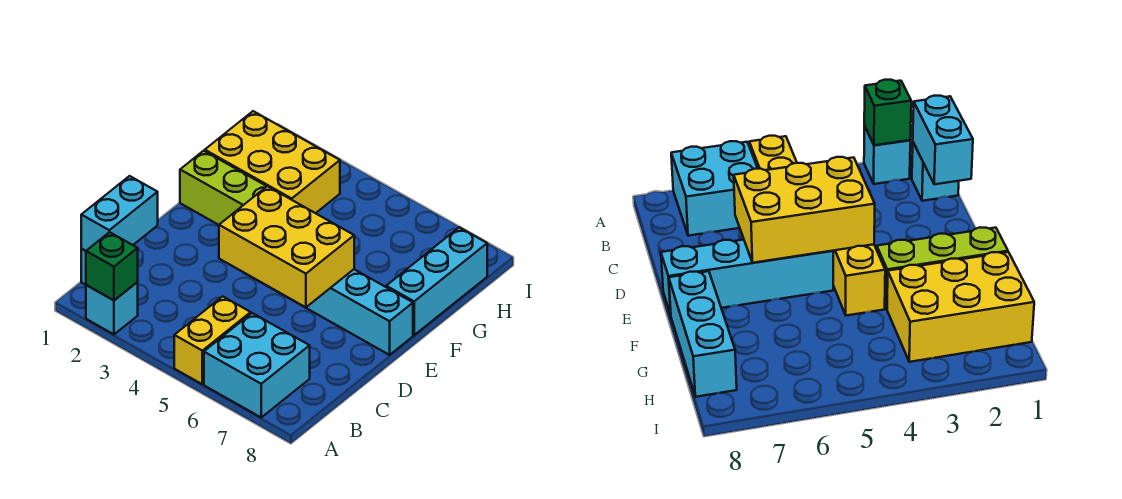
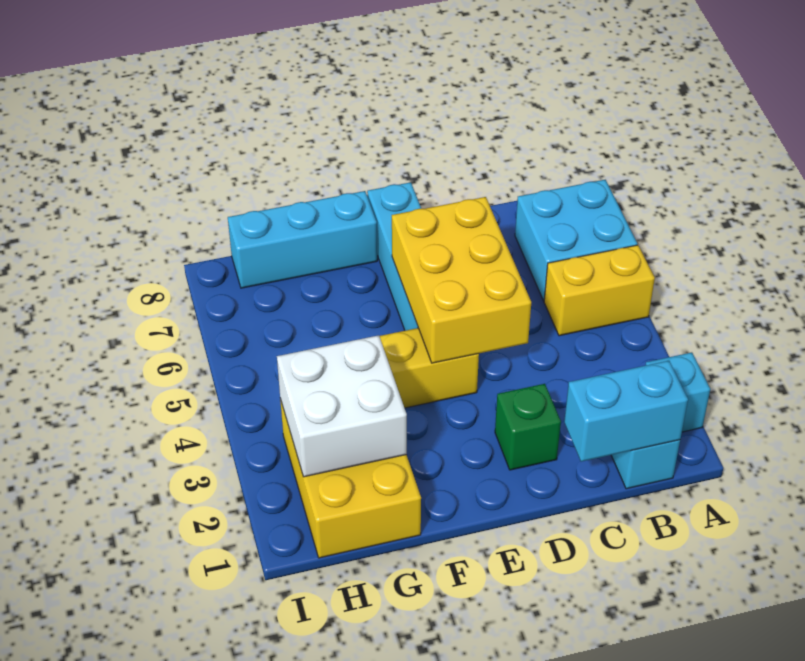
green brick A2 level 2 -> green brick D2 level 1
lime brick F1:F3 level 1 -> none
none -> white brick G2:H3 level 2

